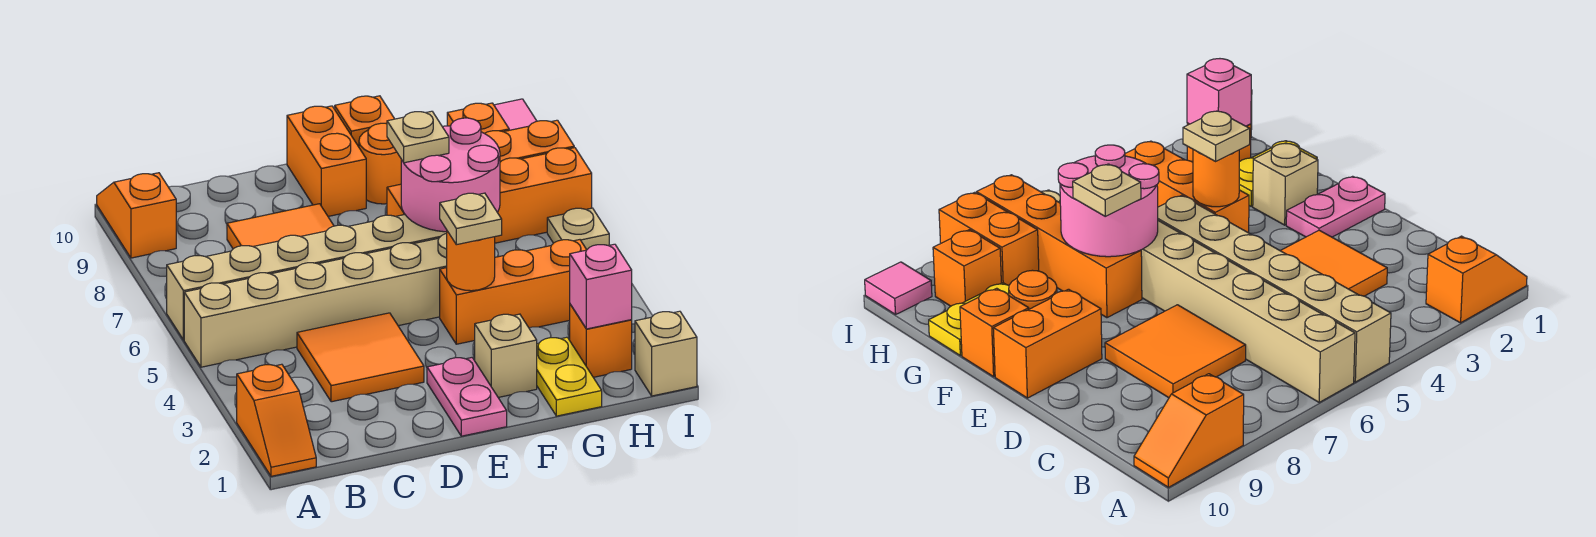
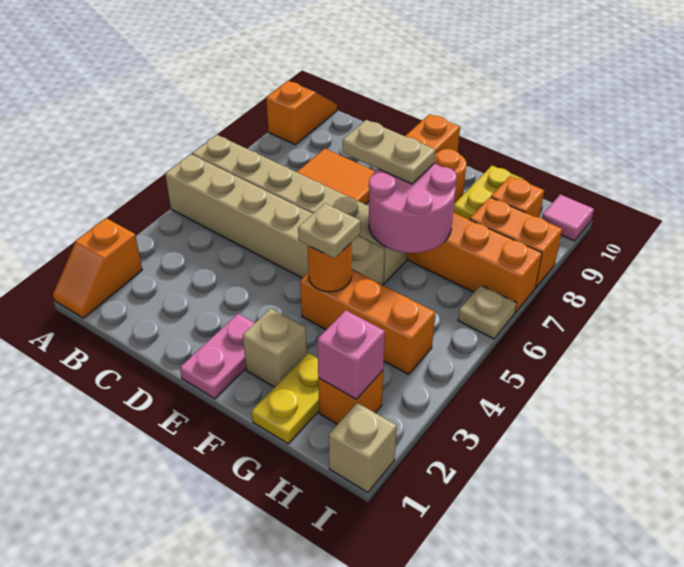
orange tile C3:D4 level 1 -> none
tan plate F7 level 3 -> tan plate E7:F7 level 3
orange brick F10 level 1 -> none

